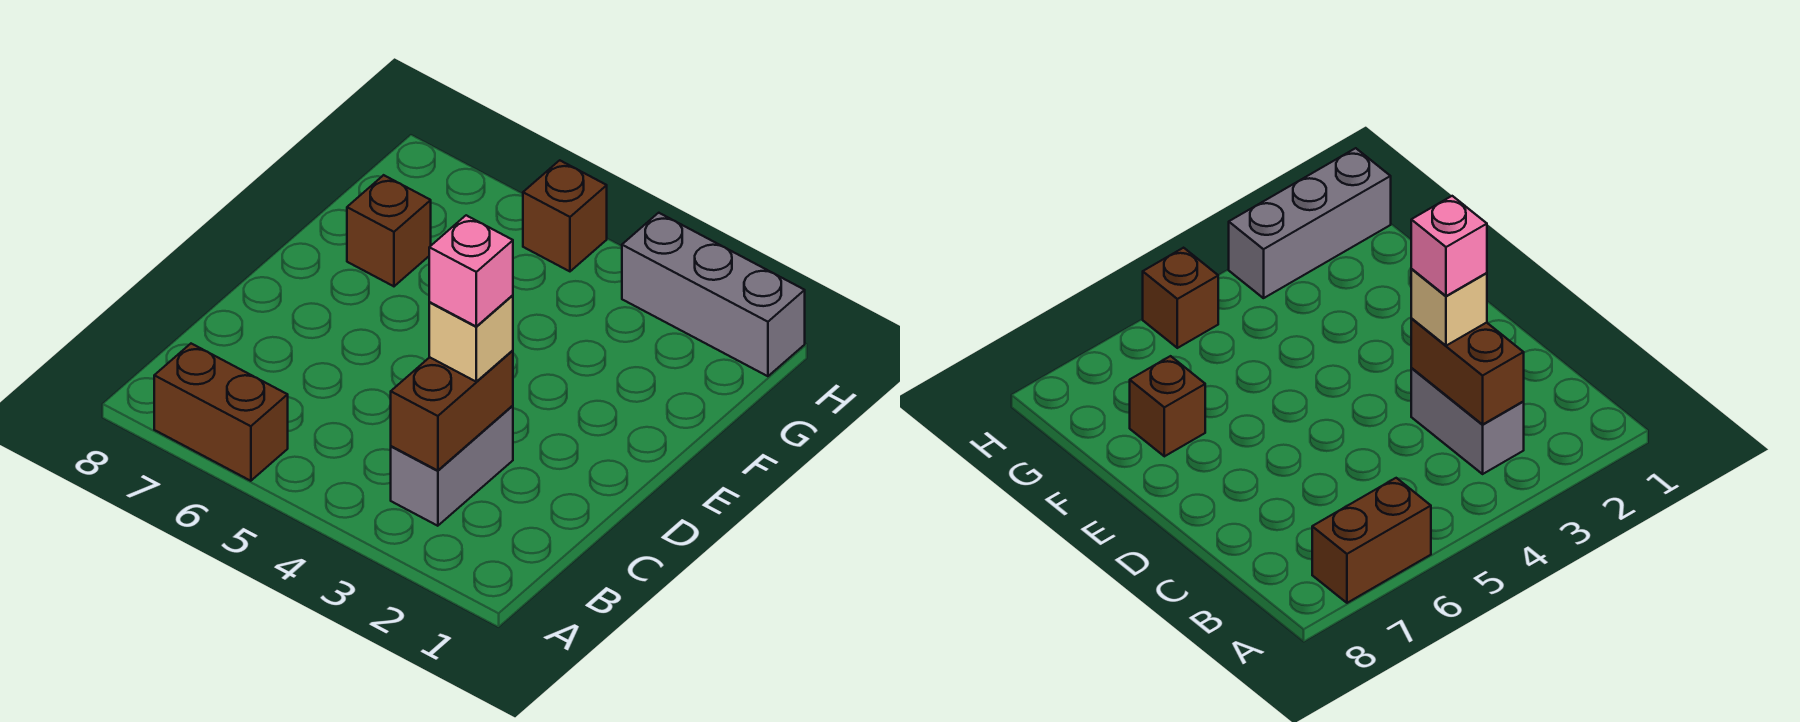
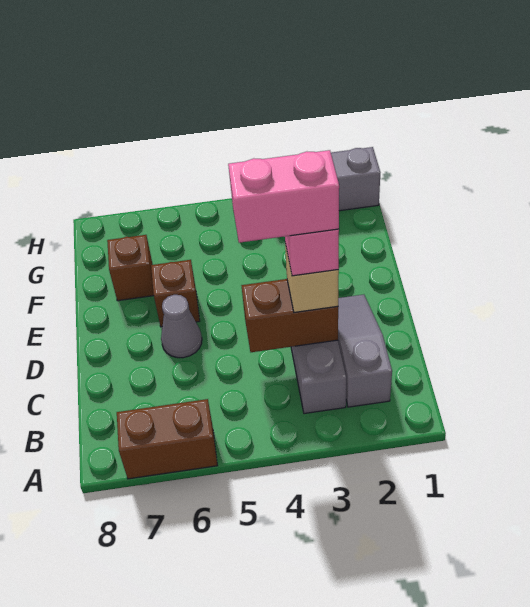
none -> grey slope B2:D2 level 1 top B
brown brick B3:C3 level 2 -> brown brick C3:C4 level 2
none -> pink brick C3:C4 level 5
none -> grey cone D6 level 1
brown brick H5 level 1 -> brown brick E6 level 1

